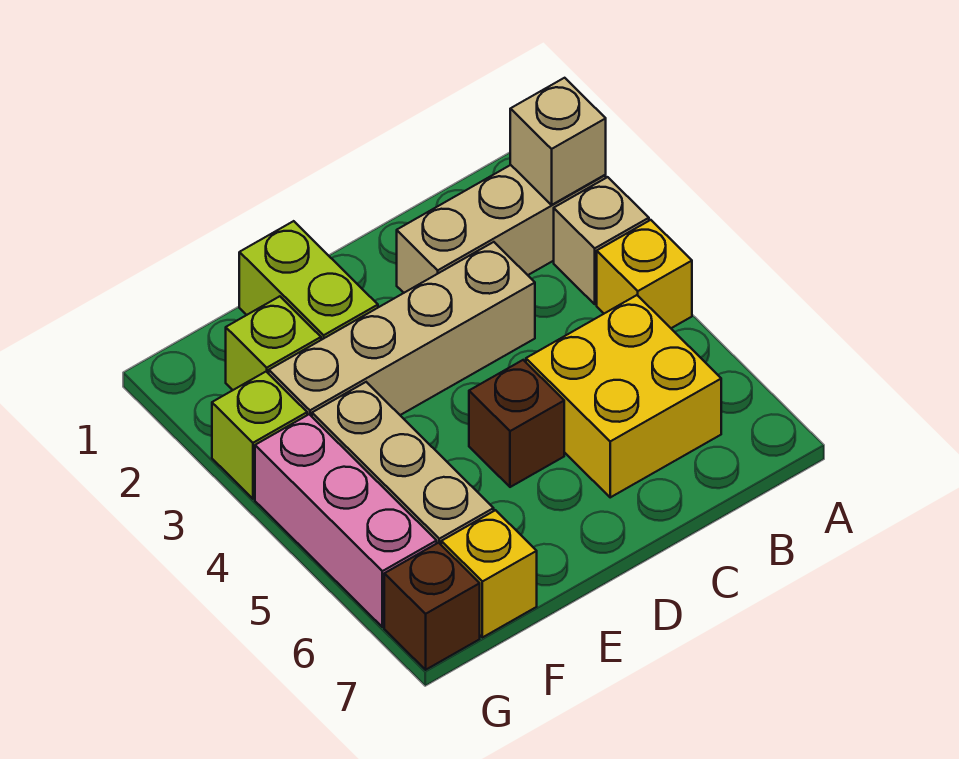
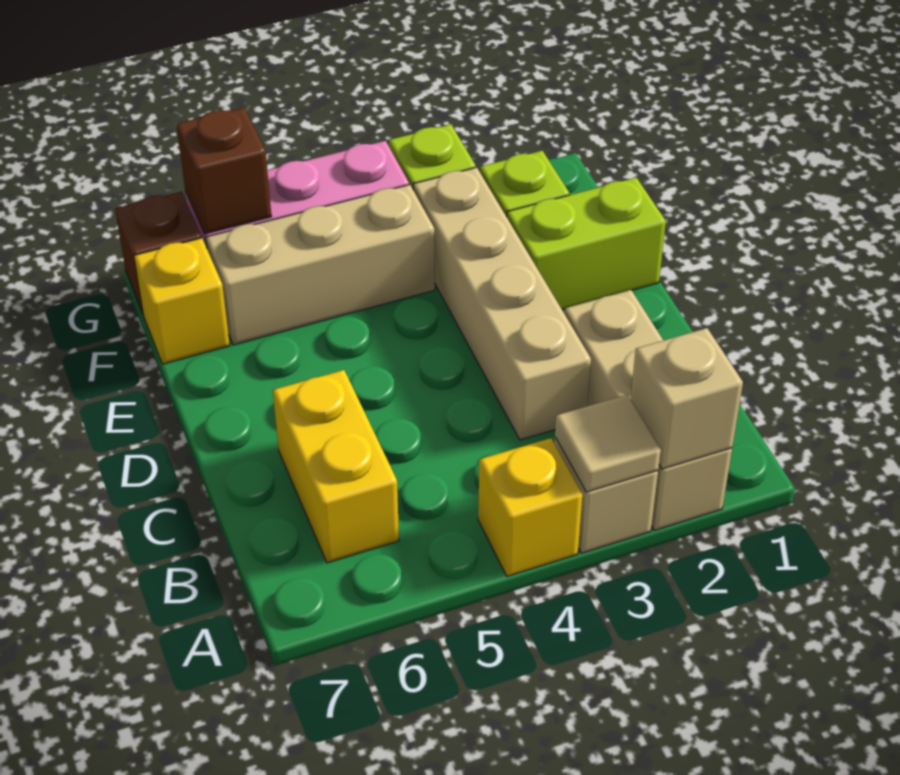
none -> tan tile A3 level 2
yellow brick B5:C6 level 1 -> yellow brick B6:C6 level 1
brown brick D5 level 1 -> brown brick G6 level 2

